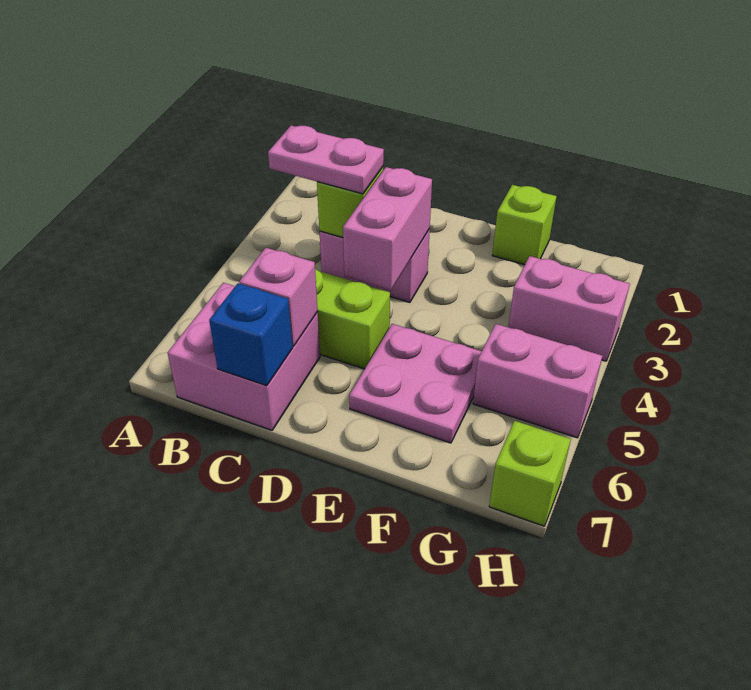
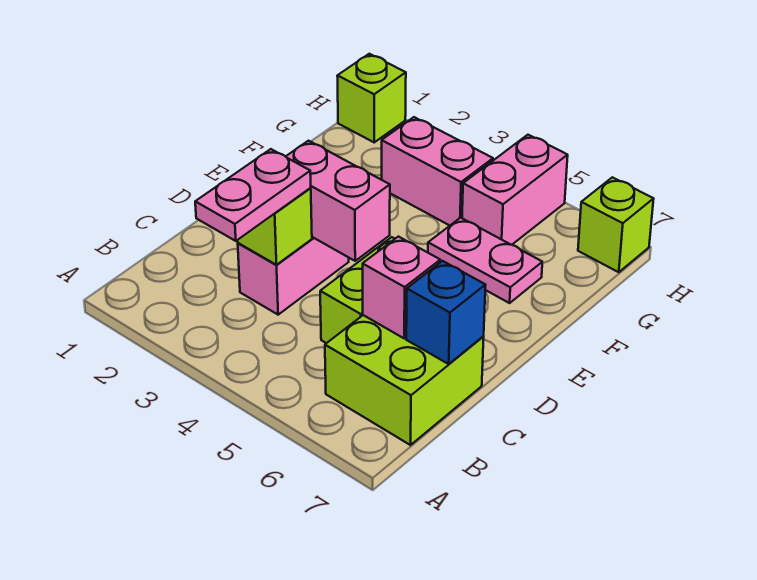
pink brick B6:C7 level 1 -> lime brick B6:C7 level 1
pink plate E5:F6 level 1 -> pink plate F5:F6 level 1
lime brick F1 level 1 -> lime brick H1 level 1
pink brick G3:H3 level 1 -> pink brick G3:G4 level 1

